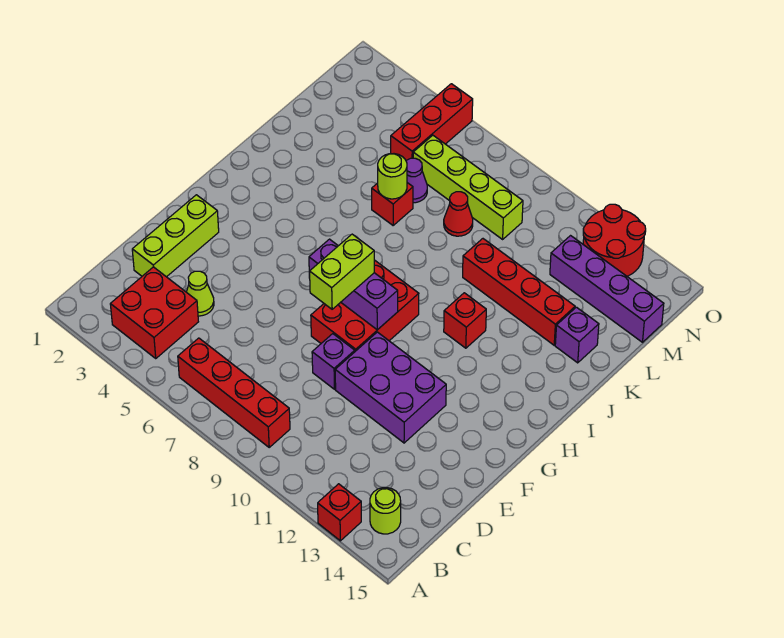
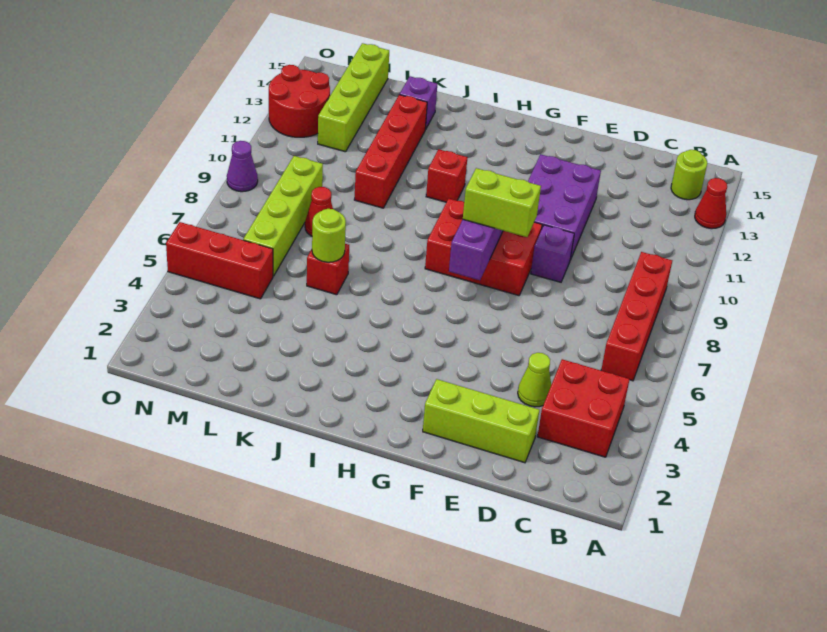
red brick A13 level 1 -> red cone A13 level 1
purple cone L6 level 1 -> purple cone O9 level 1
purple brick M12:M15 level 1 -> lime brick M12:M15 level 1

